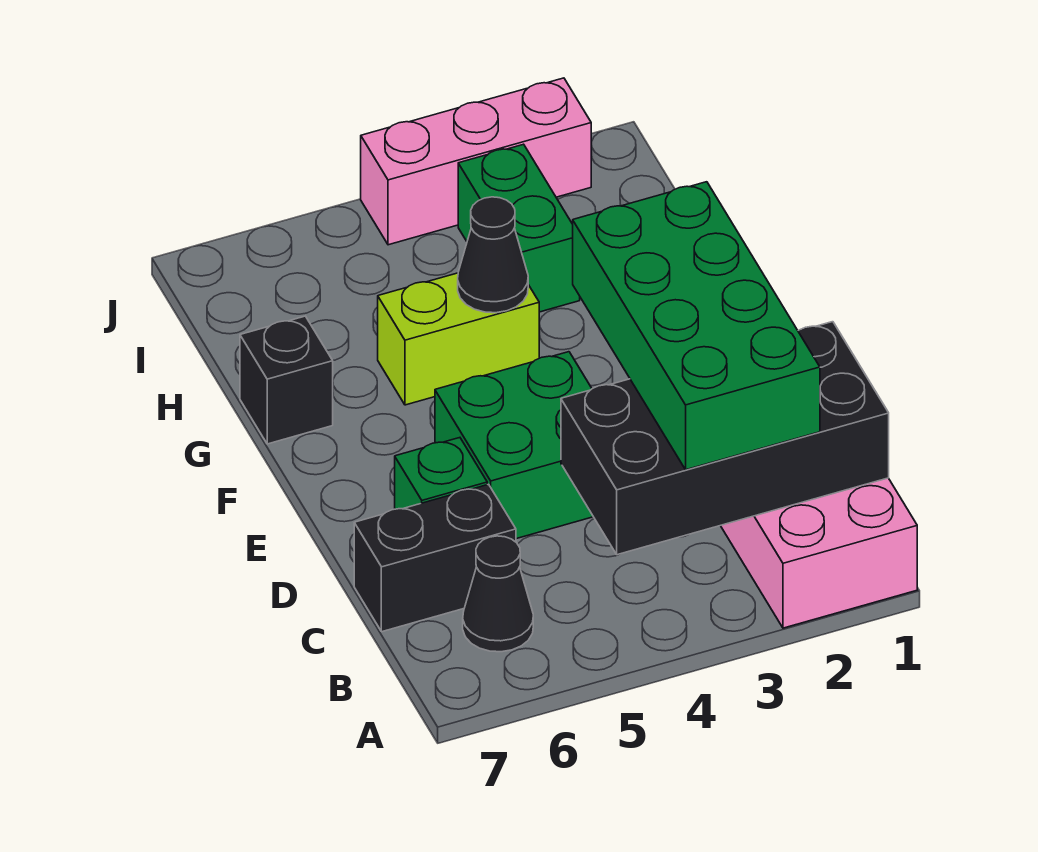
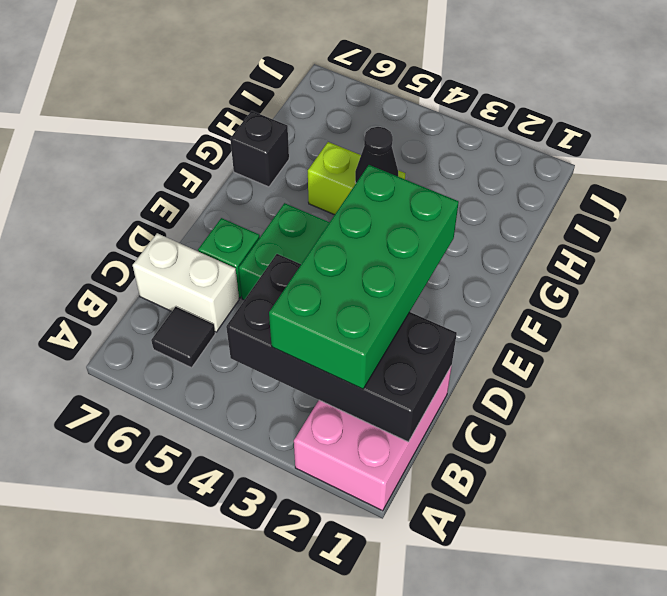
black cone B6 level 1 -> black tile B6 level 1
black brick C6:C7 level 1 -> white brick C6:C7 level 1
green brick H3:I3 level 1 -> none
pink brick J2:J4 level 1 -> none

